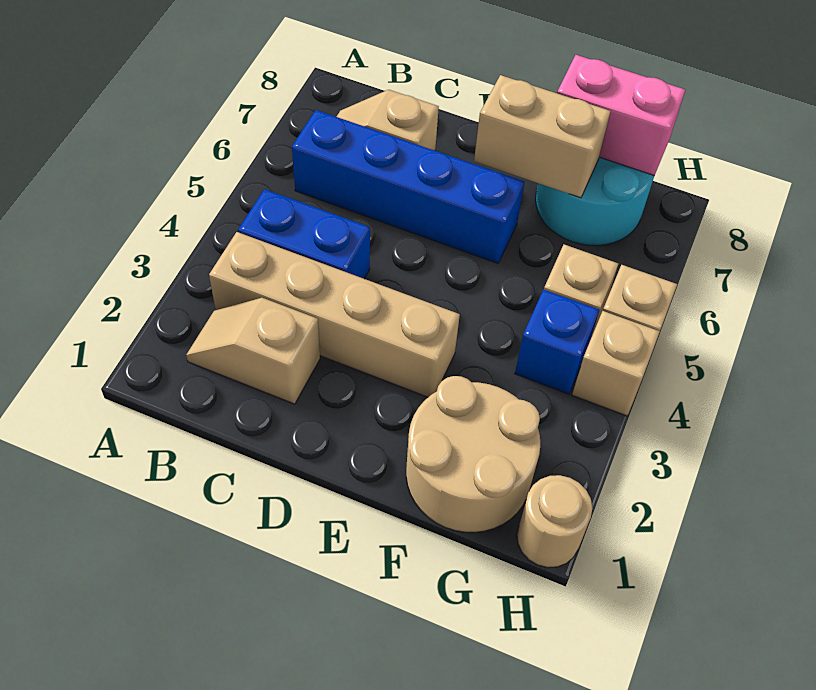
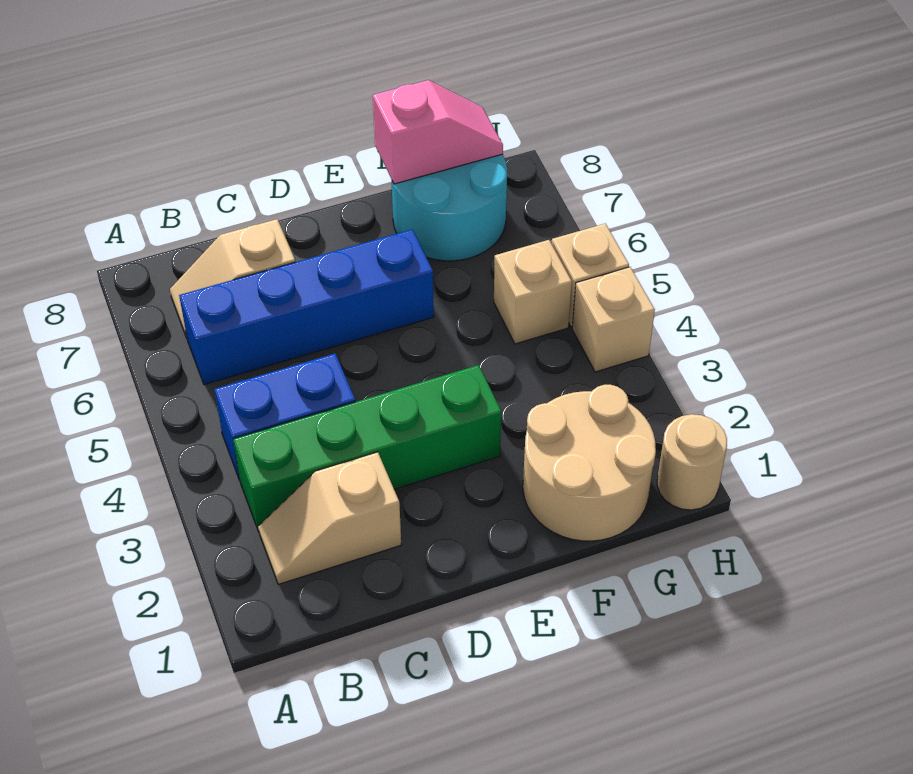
tan brick B3:E3 level 1 -> green brick B3:E3 level 1
tan brick E7:F7 level 2 -> none
pink brick F8:G8 level 2 -> pink slope F8:G8 level 2 top F
blue brick G4 level 1 -> none

